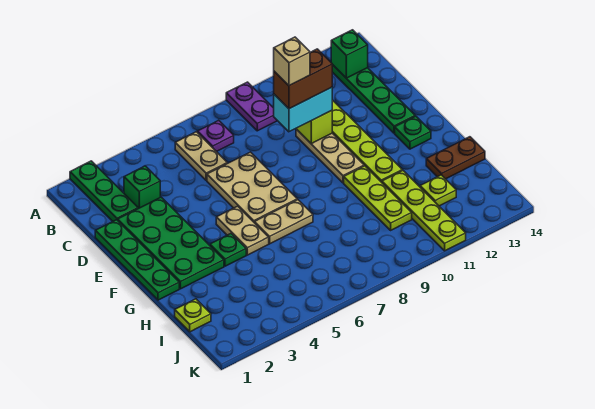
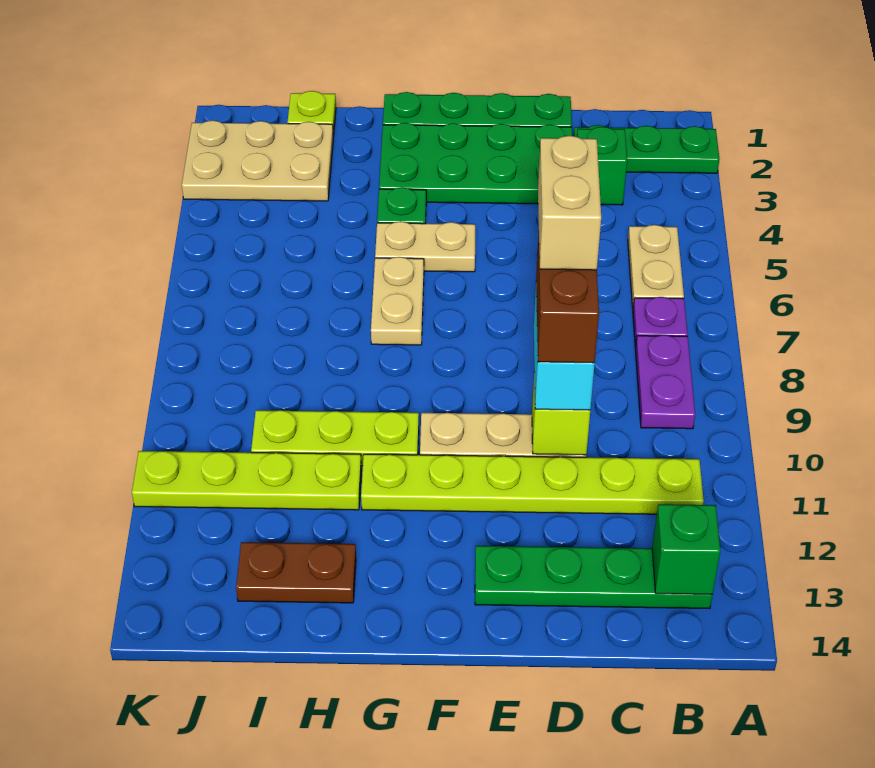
purple plate A9:B9 level 1 -> purple plate B8:B9 level 1
tan plate B6:C6 level 1 -> tan plate B5:B6 level 1
tan plate D6:F7 level 1 -> tan plate I2:K3 level 1
tan brick D9 level 5 -> tan brick D8:D9 level 5
green plate F13 level 1 -> none
brown plate H13:H14 level 1 -> brown plate H13:I13 level 1
lime plate I12 level 1 -> none

